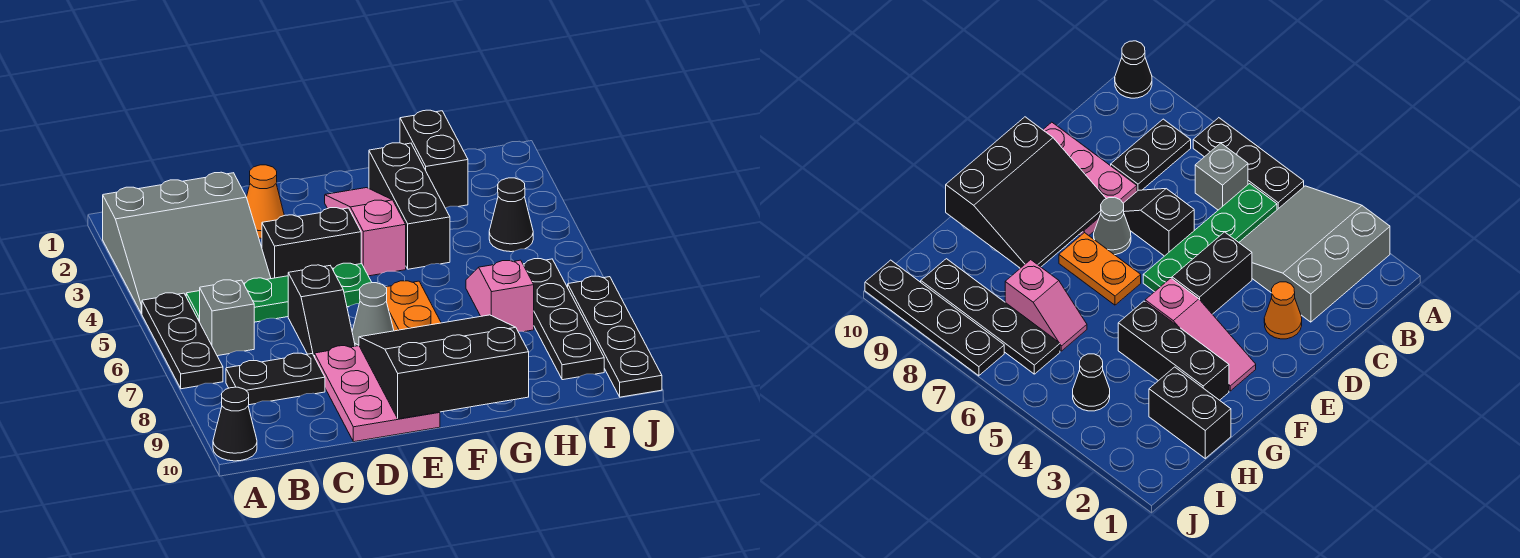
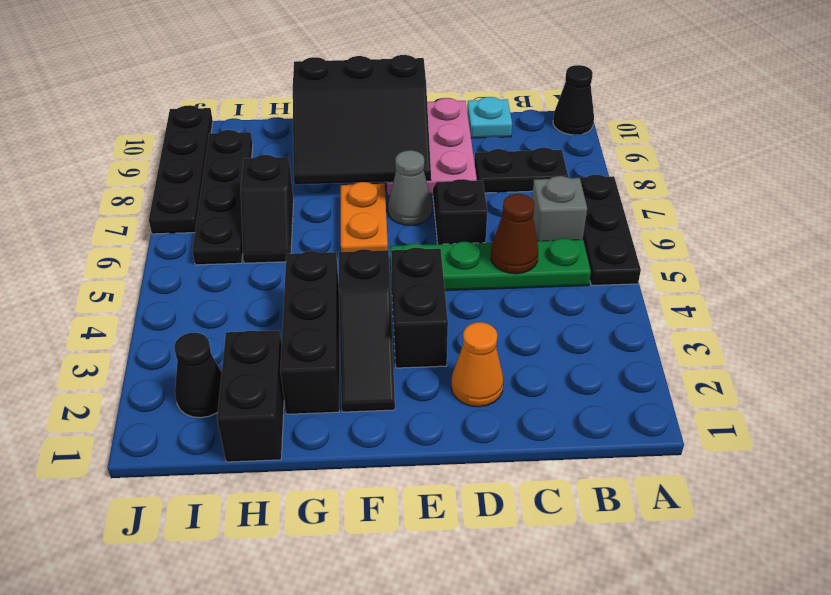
grey slope A2:C4 level 1 top 2 -> none
none -> brown cone C5 level 2
none -> cyan plate C10 level 1
black brick D4:E4 level 1 -> black brick E3:E4 level 1
pink slope F2:F4 level 1 top 4 -> black slope F2:F4 level 1 top 4
pink slope H6:H7 level 1 top 7 -> black slope H6:H7 level 1 top 7
black cone I4 level 1 -> black cone I2 level 1

